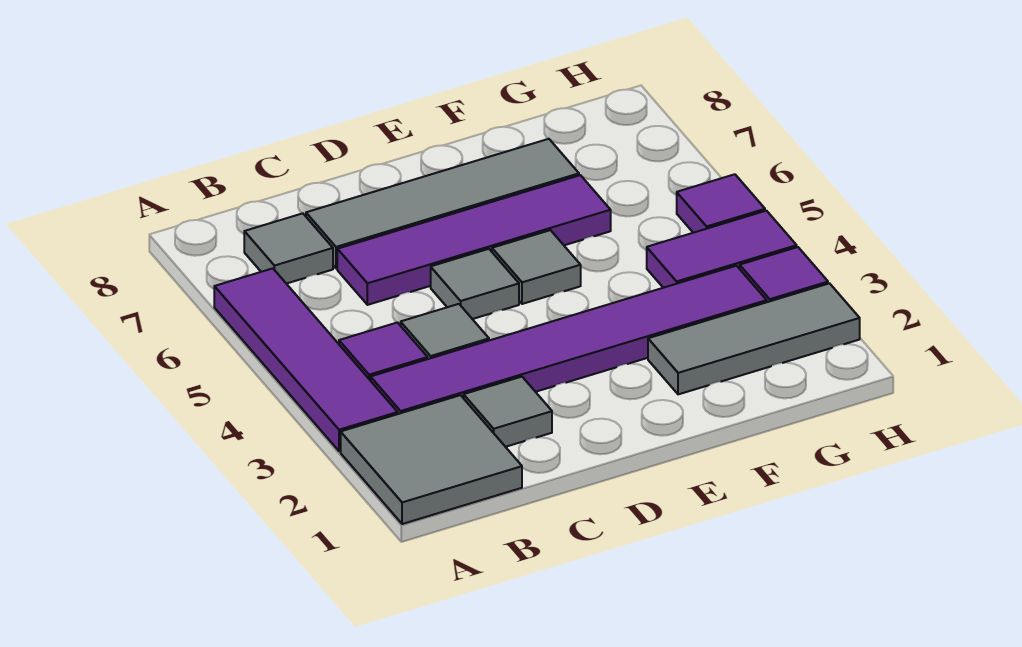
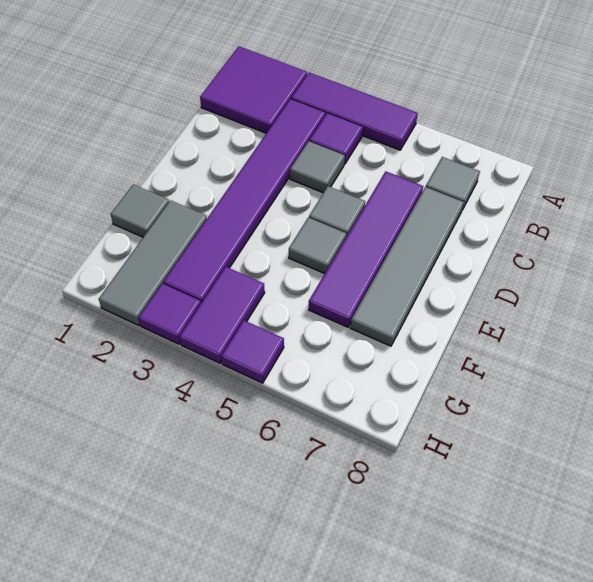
grey tile A1:B2 level 1 -> purple tile A1:B2 level 1
purple tile A3:A6 level 1 -> purple tile A3:A5 level 1
grey tile C2 level 1 -> grey tile F1 level 1

